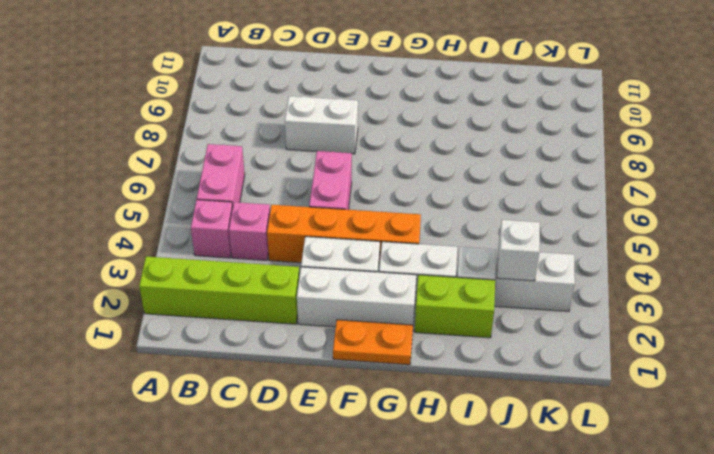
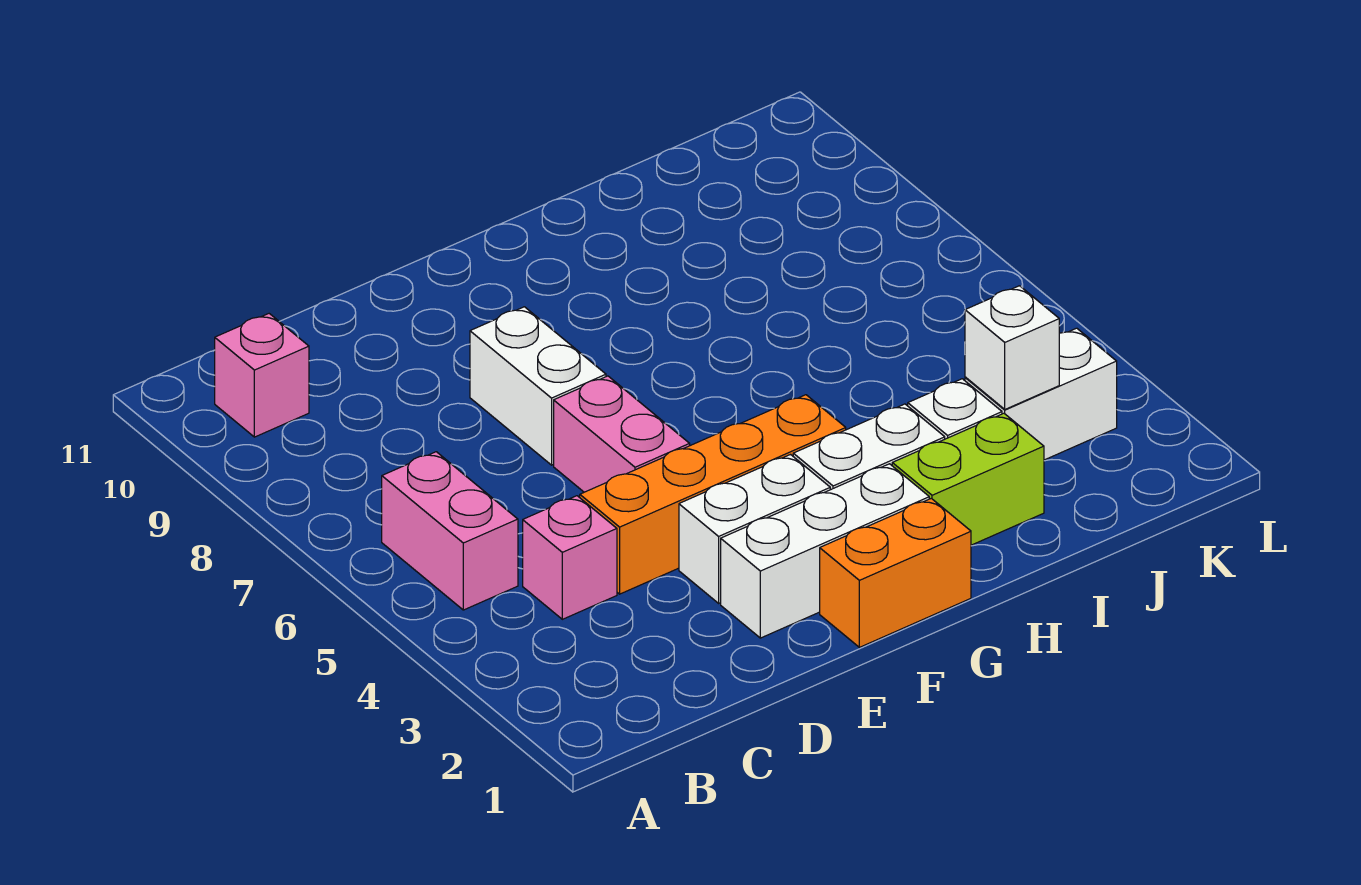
lime brick A2:D2 level 1 -> none
pink brick B4 level 1 -> pink brick B10 level 1
white brick D8:E8 level 1 -> white brick E7:E8 level 1
orange plate F1:G1 level 1 -> orange brick F1:G1 level 1

